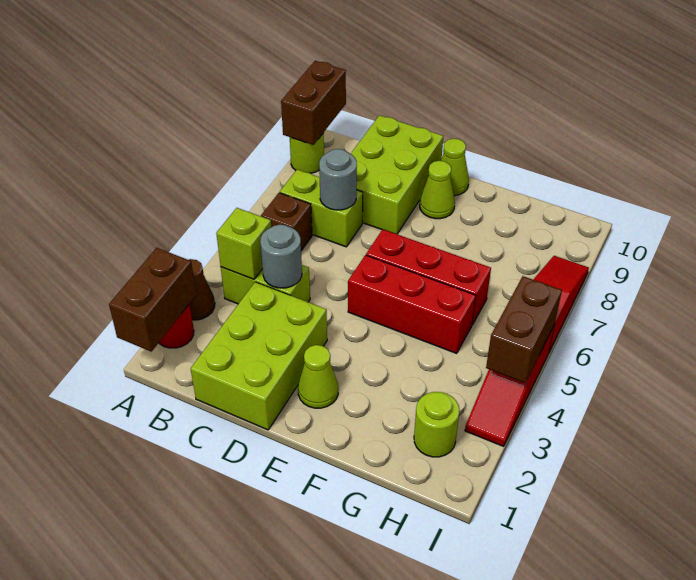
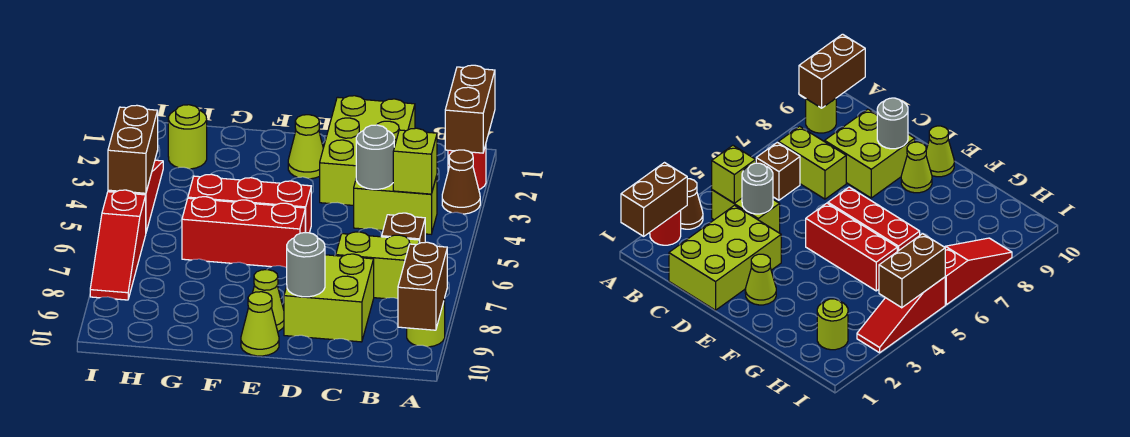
grey round brick C7 level 2 -> grey round brick D9 level 2
lime brick C8:D10 level 1 -> lime brick C8:D9 level 1

